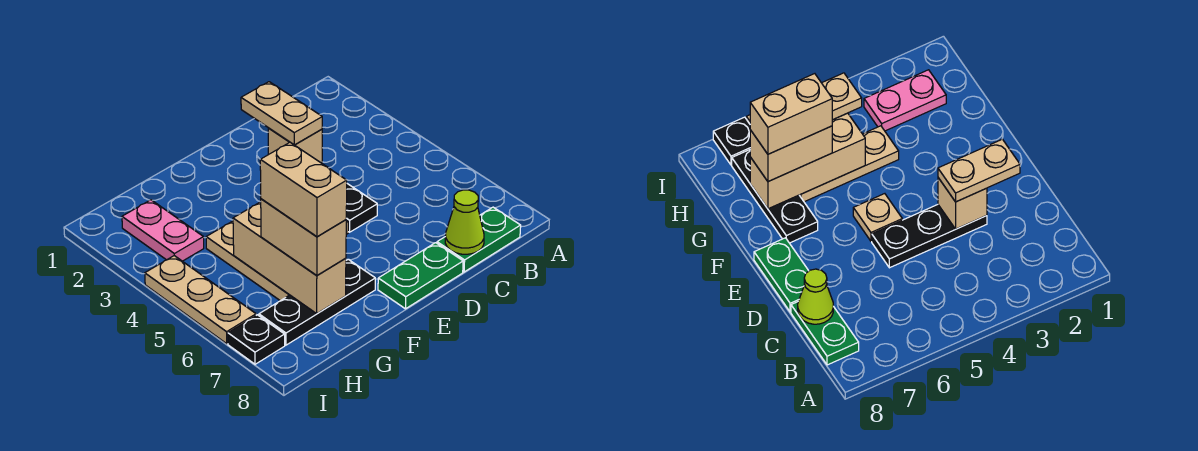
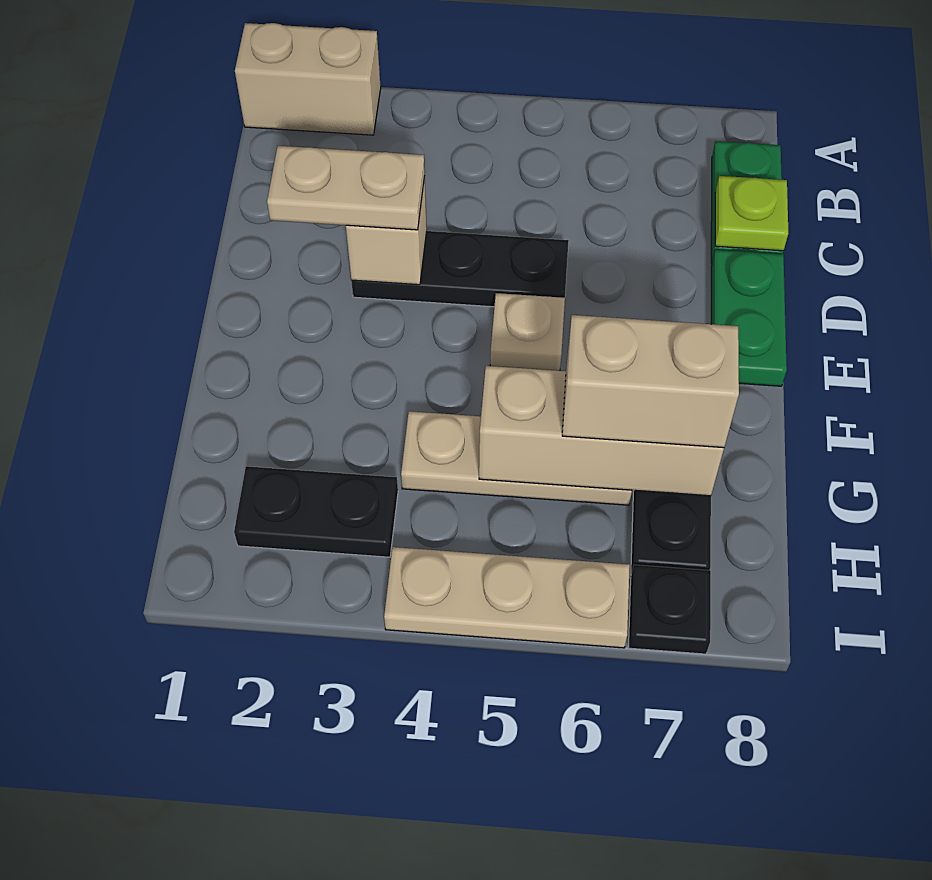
lime cone C8 level 2 -> lime plate C8 level 2
tan brick G6:G7 level 4 -> tan brick A1:A2 level 1
pink plate H2:H3 level 1 -> black plate H2:H3 level 1

